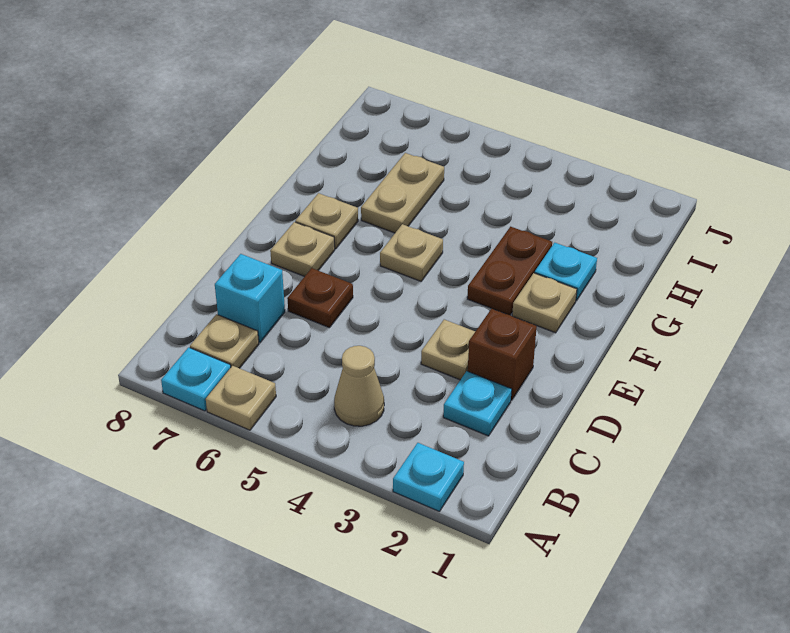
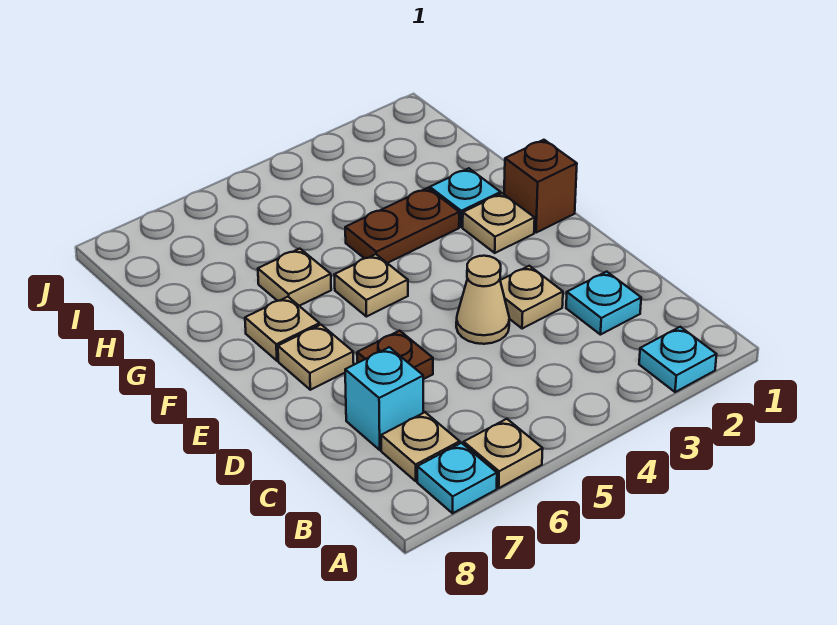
tan cone B4 level 1 -> tan cone D4 level 1
brown brick D2 level 1 -> brown brick F1 level 1
brown plate F3:G3 level 1 -> brown plate G3:G4 level 1
tan plate G6:H6 level 1 -> tan plate G6 level 1

